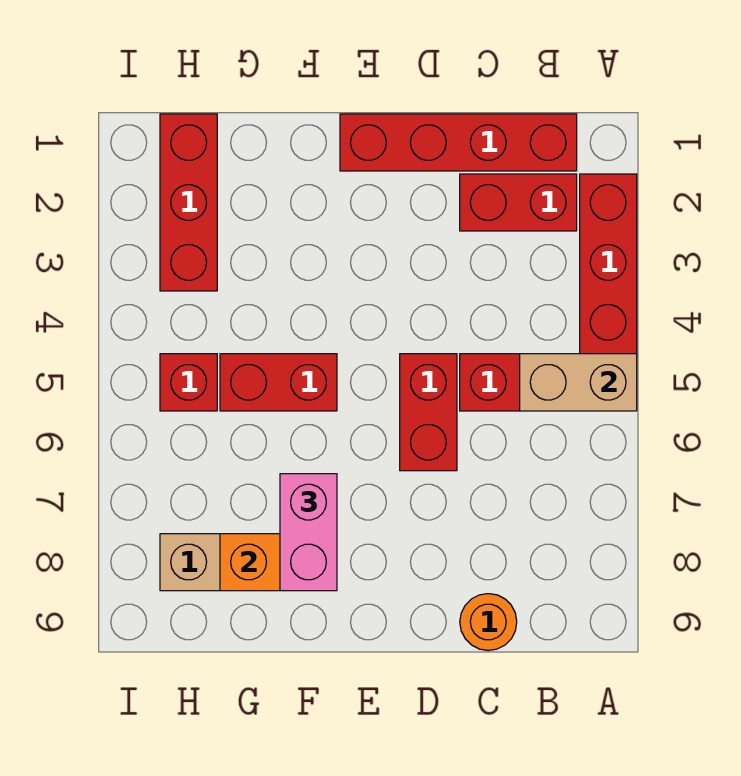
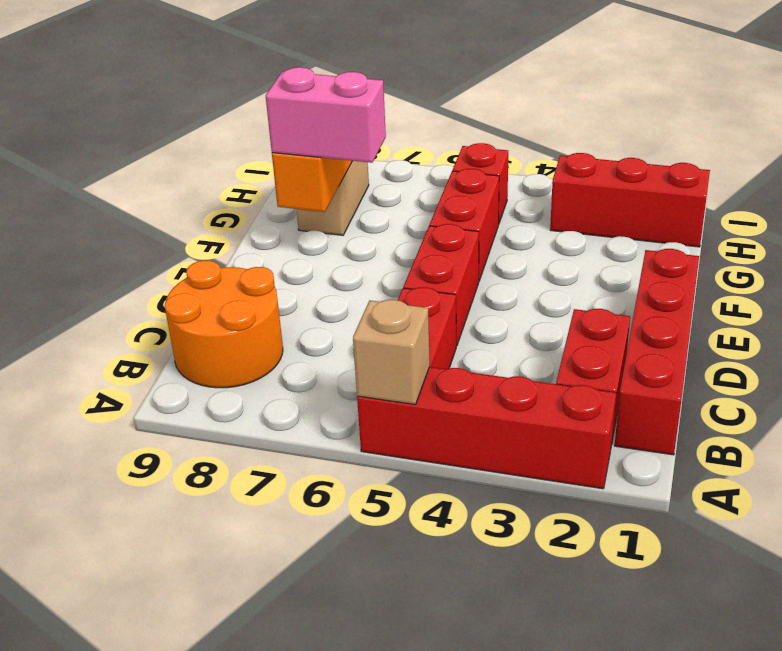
tan brick A5:B5 level 2 -> tan brick A5 level 2
orange round brick C9 level 1 -> orange round brick B8:C9 level 1
red brick D5:D6 level 1 -> red brick D5:E5 level 1

